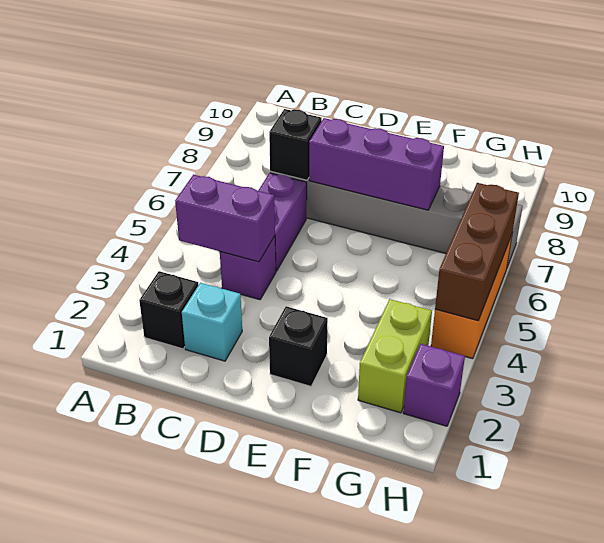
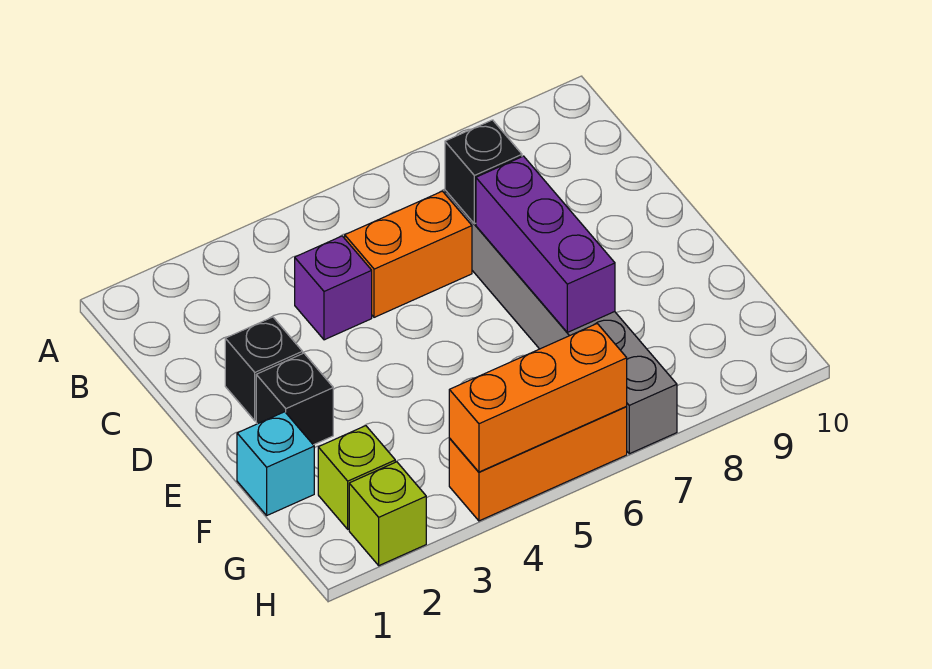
black brick B2 level 1 -> black brick D2 level 1
purple brick B4:C4 level 2 -> none
cyan brick C2 level 1 -> cyan brick F1 level 1
purple brick C5:C6 level 1 -> orange brick C5:C6 level 1
lime brick G2:G3 level 1 -> lime brick G2 level 1
purple brick H2 level 1 -> lime brick H2 level 1
brown brick H4:H6 level 2 -> orange brick H4:H6 level 2

